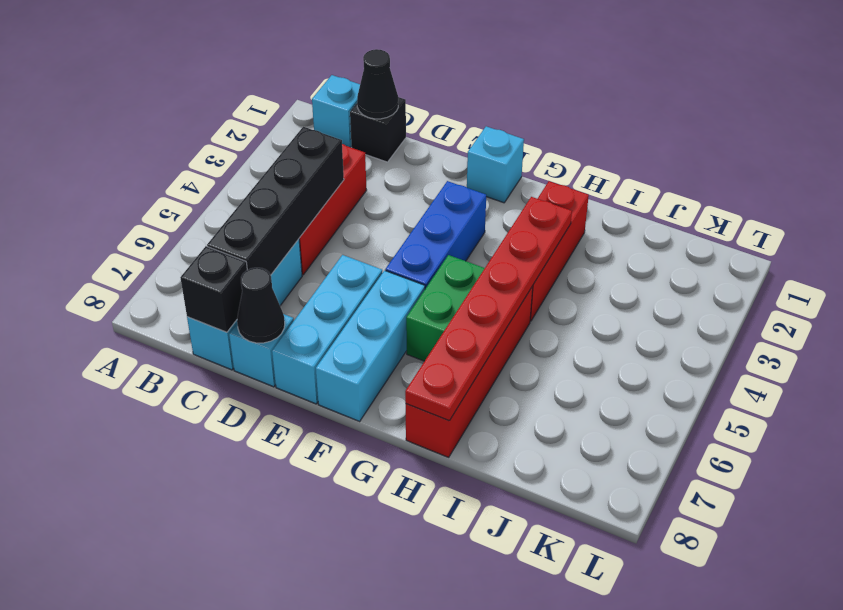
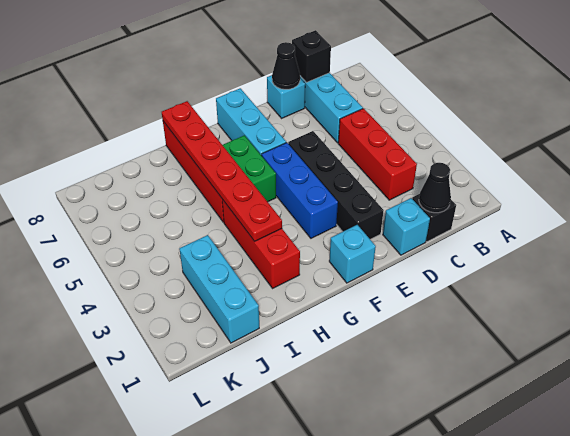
cyan brick B1 level 1 -> cyan brick D1 level 1
black brick C4:C7 level 2 -> black brick E2:E5 level 1
cyan brick E6:E8 level 1 -> cyan brick J1:J3 level 1

